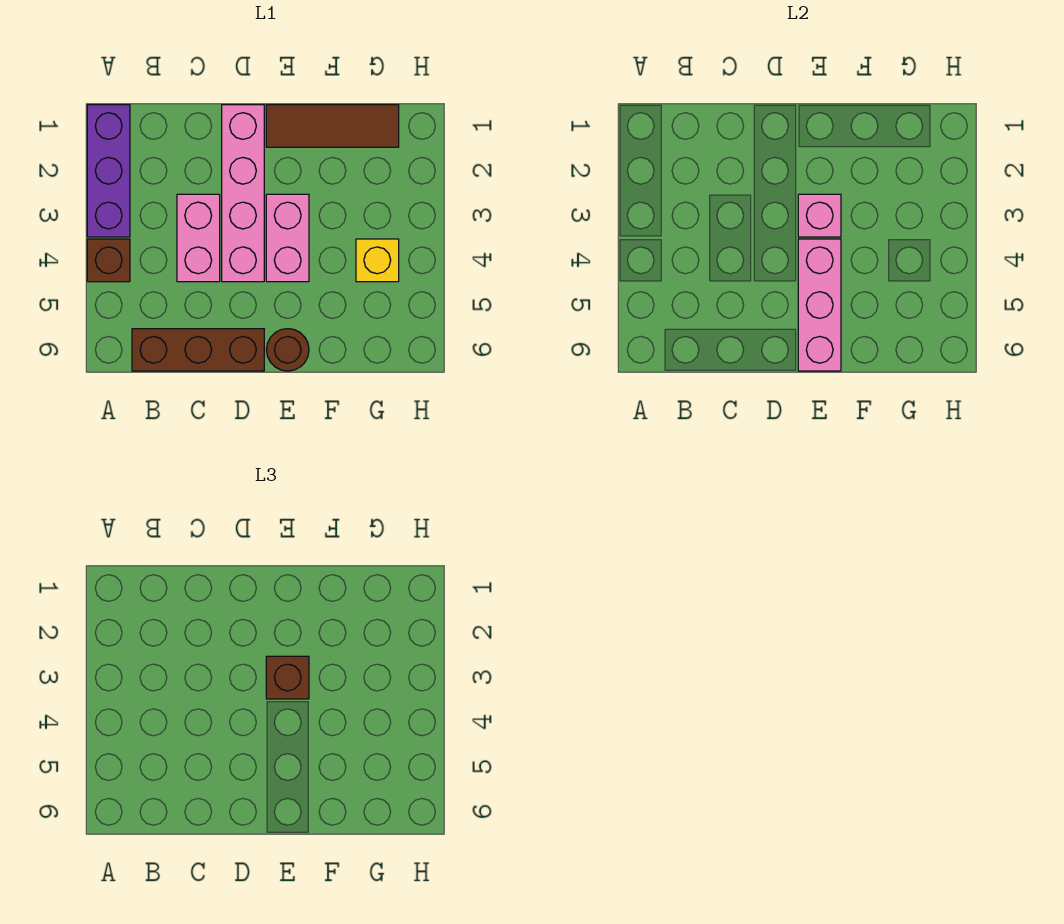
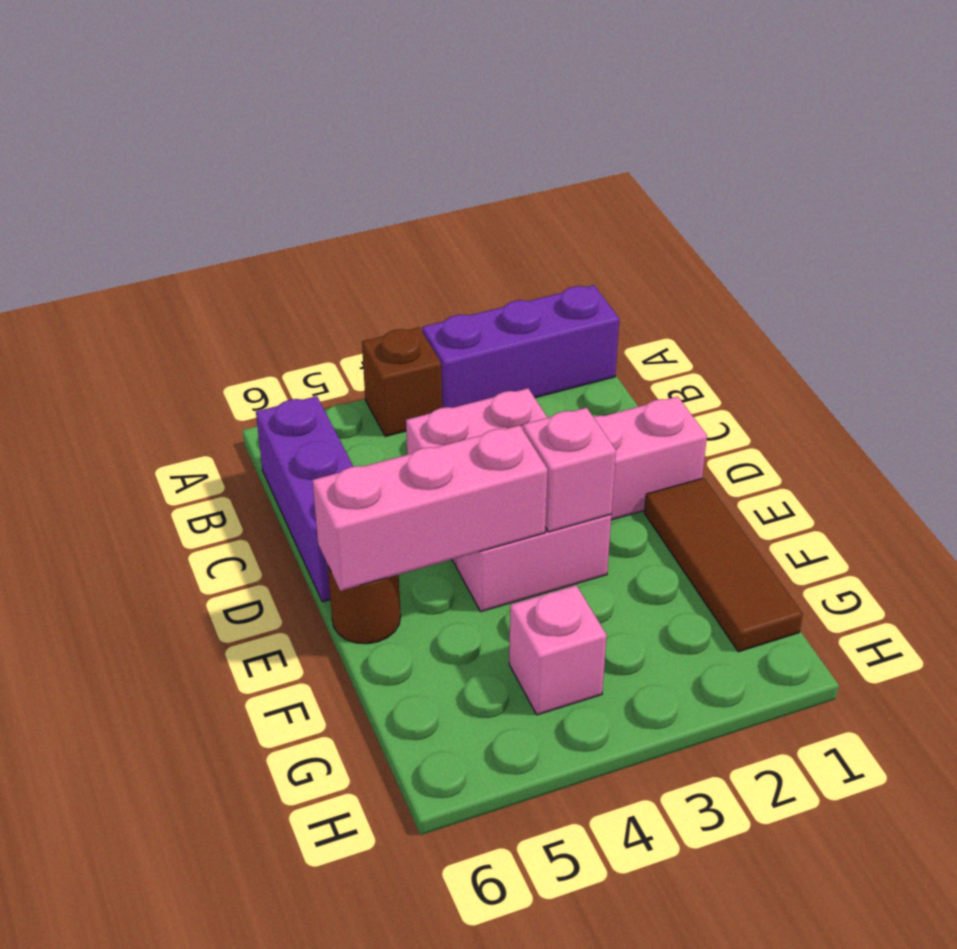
brown brick B6:D6 level 1 -> purple brick B6:D6 level 1
brown brick E3 level 3 -> none
yellow brick G4 level 1 -> pink brick G4 level 1

